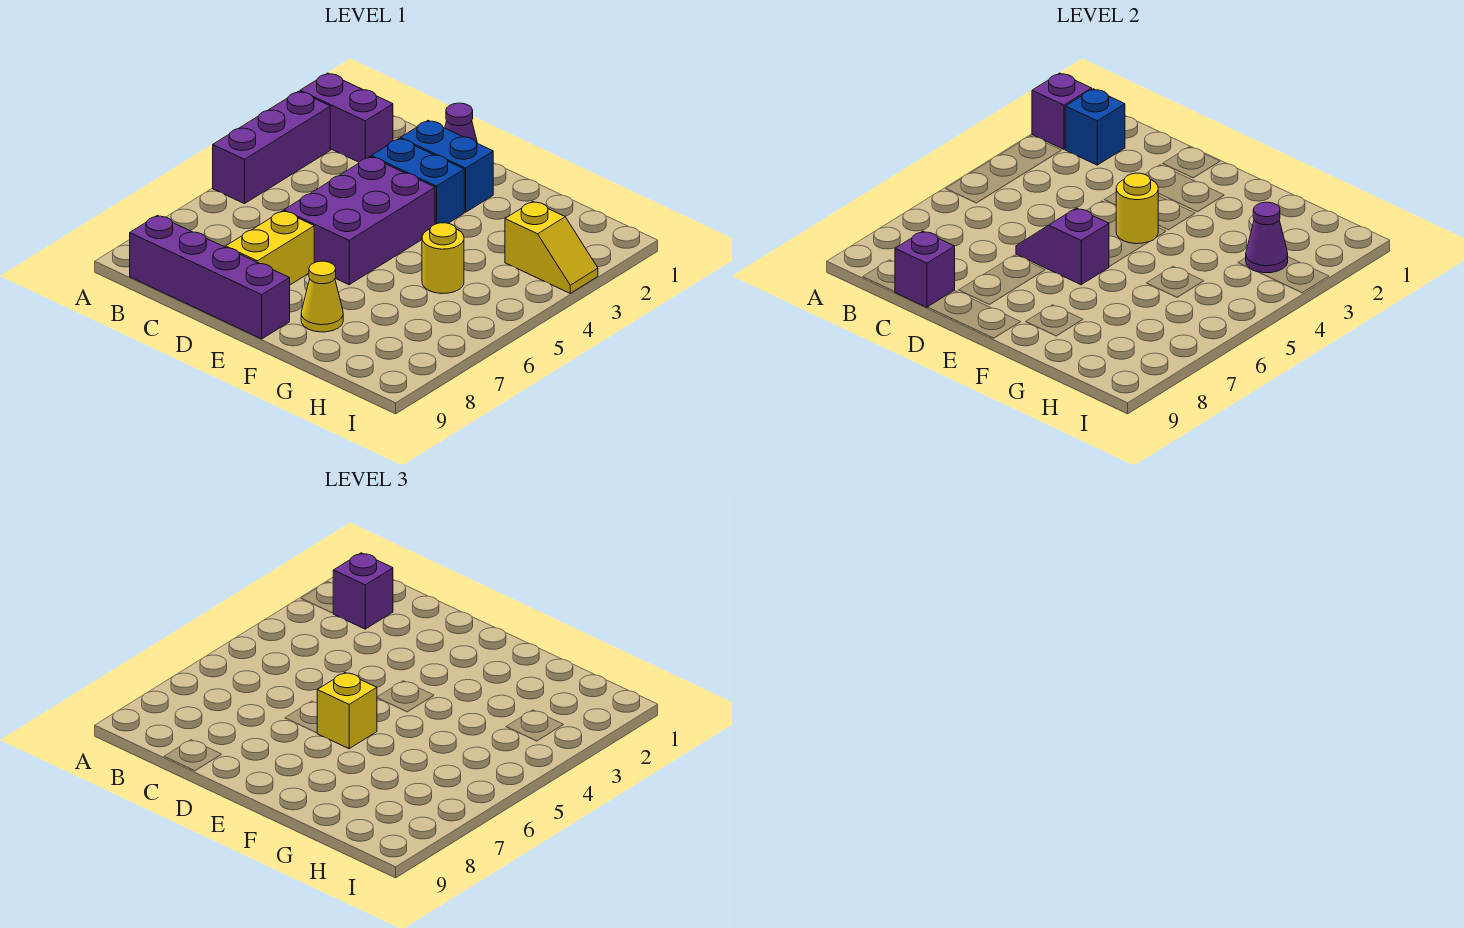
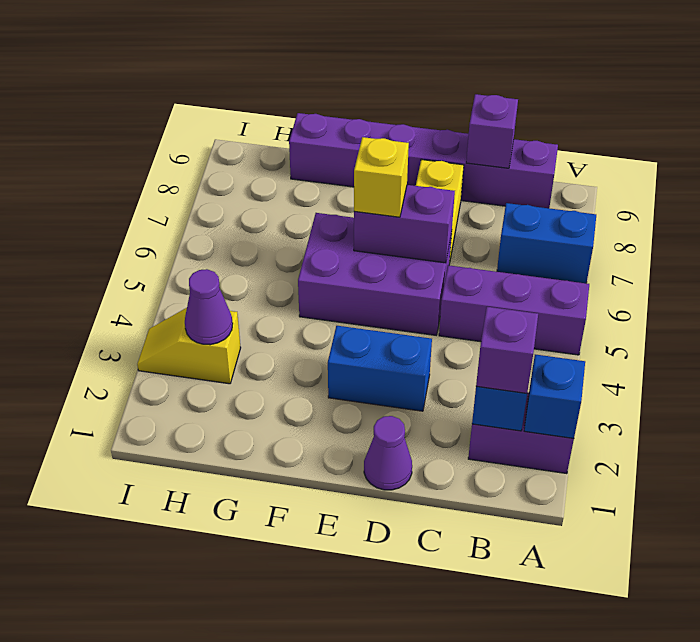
purple brick A2 level 2 -> blue brick A2 level 2
purple brick A3:A5 level 1 -> purple brick A5:C5 level 1
purple brick B9:E9 level 1 -> purple brick B9:G9 level 1
blue brick D2:E2 level 1 -> blue brick A7:B7 level 1
purple brick D4:E6 level 1 -> purple brick D5:F6 level 1
purple slope D6:E6 level 2 top E -> purple brick D6:E6 level 2
yellow round brick E4 level 2 -> none
yellow cone F8 level 1 -> none
yellow round brick G5 level 1 -> none

